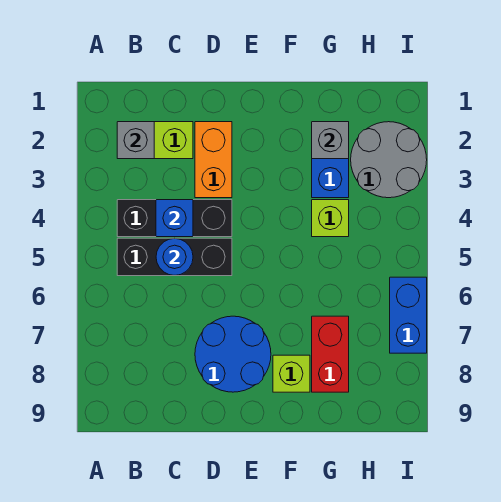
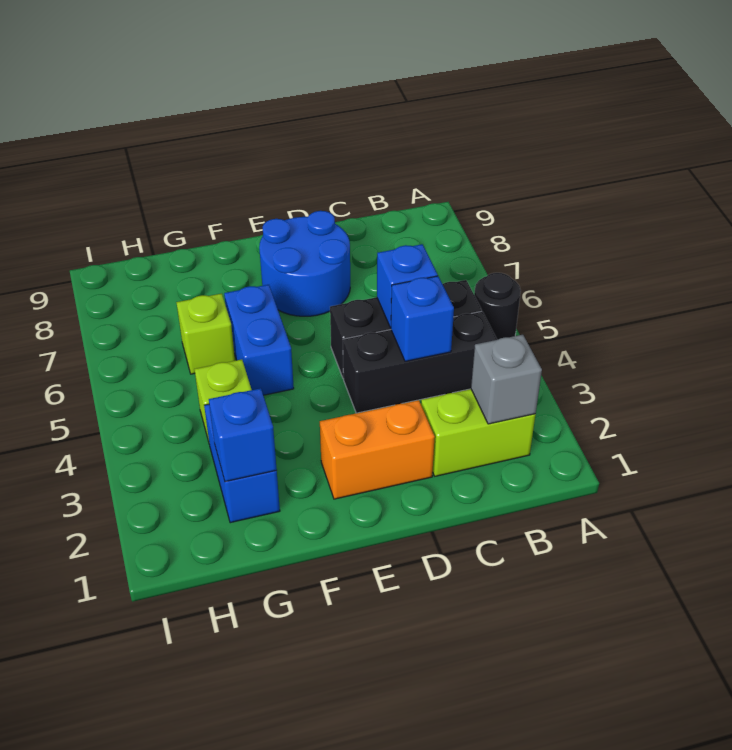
none -> black round brick A5 level 1
blue round brick C5 level 2 -> blue brick C5 level 2
orange brick D2:D3 level 1 -> orange brick D2:E2 level 1
lime brick F8 level 1 -> lime brick G6 level 1
grey brick G2 level 2 -> blue brick G2 level 2
red brick G7:G8 level 1 -> none
grey round brick H2:I3 level 1 -> none
blue brick I6:I7 level 1 -> blue brick F5:F6 level 1

